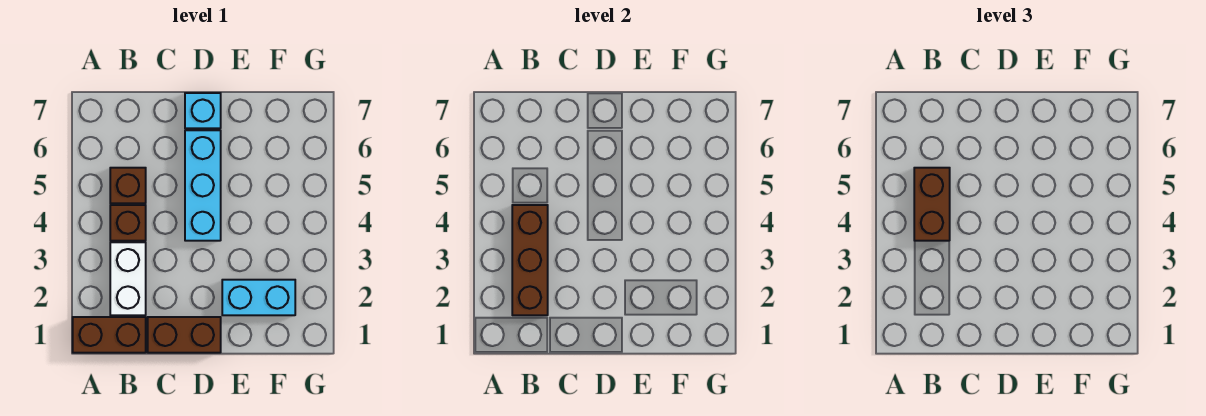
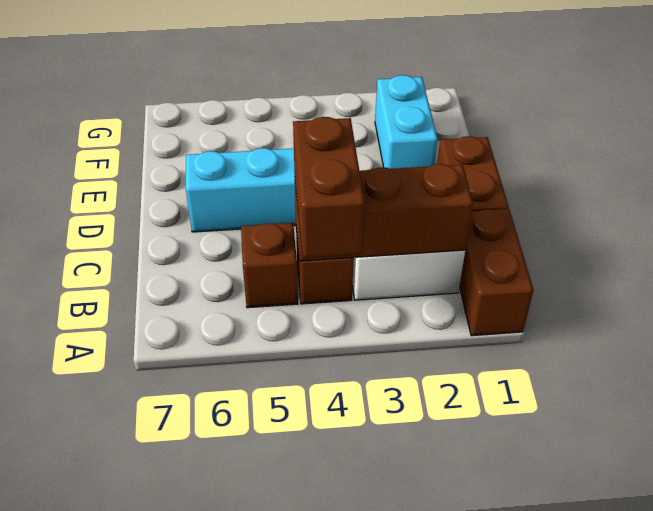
brown brick B4:B5 level 3 -> brown brick A4:B4 level 3
cyan brick D7 level 1 -> none

